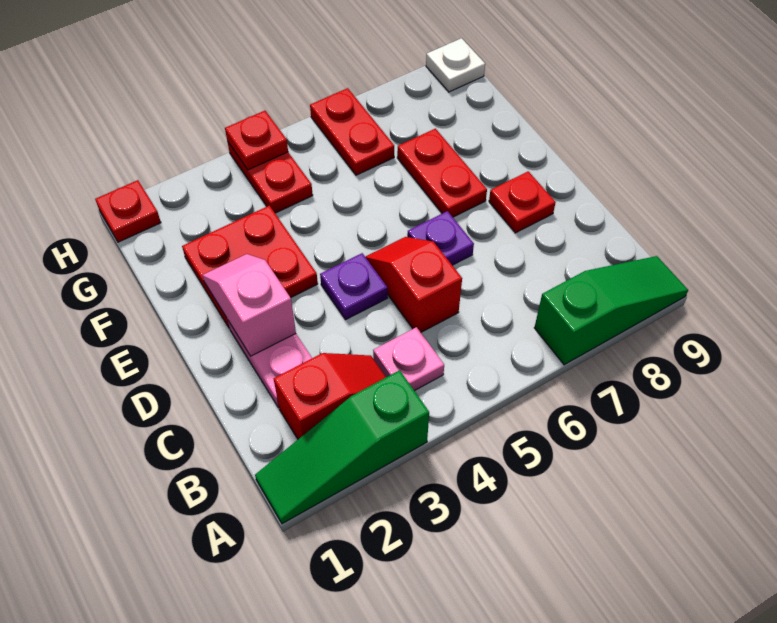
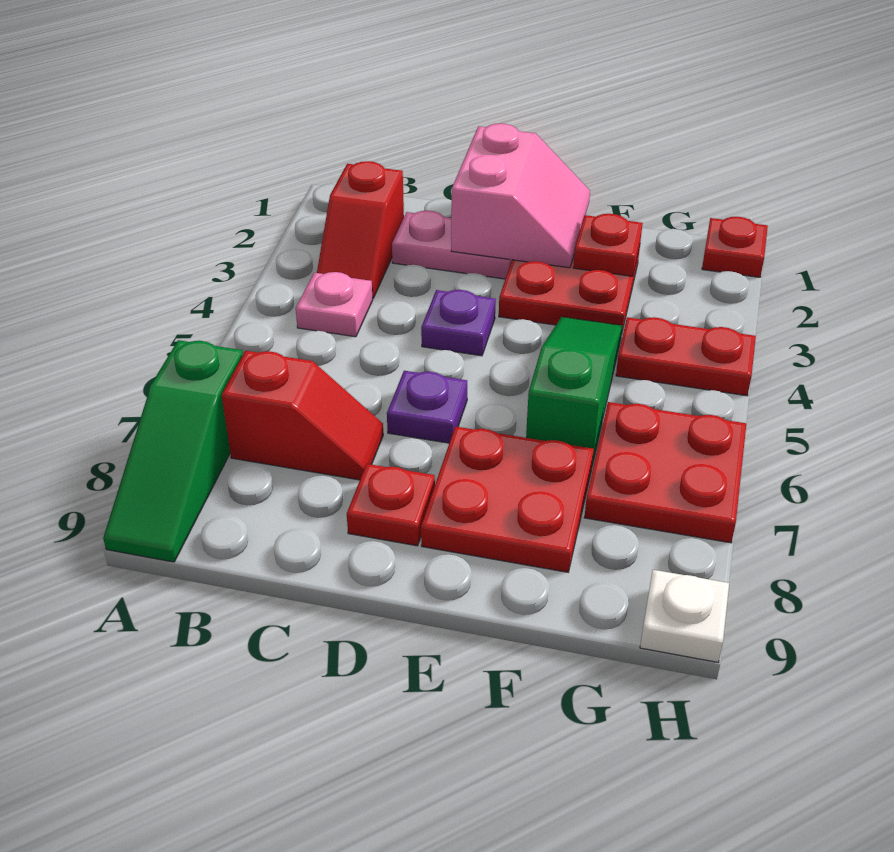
green slope A1:A3 level 1 top 3 -> green slope F4:F6 level 1 top 6
red slope C5:D5 level 1 top C -> red slope B7:C7 level 1 top B
pink slope D2:E2 level 2 top D -> pink slope D1:E2 level 2 top D
red plate E7:F7 level 1 -> red plate E7:F8 level 1
red plate G6:H6 level 1 -> red plate G6:H7 level 1
red plate H4 level 2 -> red plate F2 level 2

